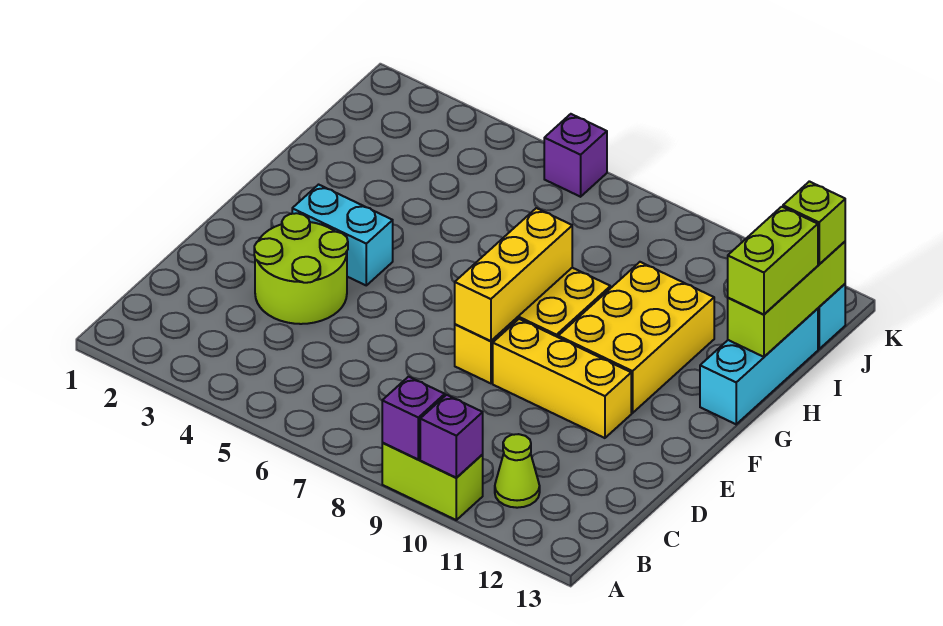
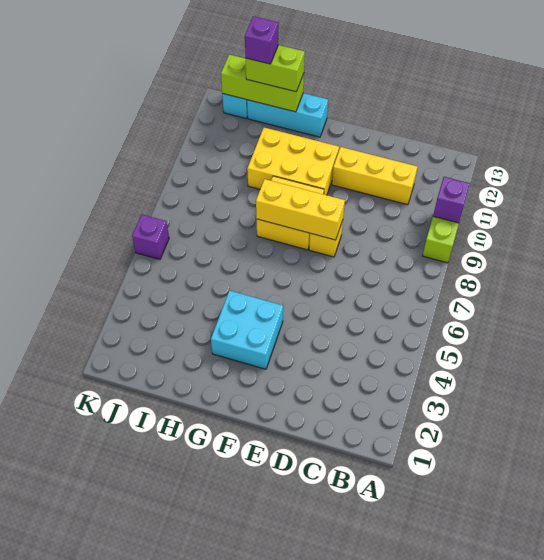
purple brick A9 level 2 -> purple brick I13 level 4
lime cone B11 level 1 -> none
lime round brick D3:E4 level 1 -> none
yellow brick E9:E11 level 1 -> yellow brick C11:E11 level 1
cyan brick F3:F4 level 1 -> cyan brick F3:G4 level 1
lime brick J13 level 3 -> none

